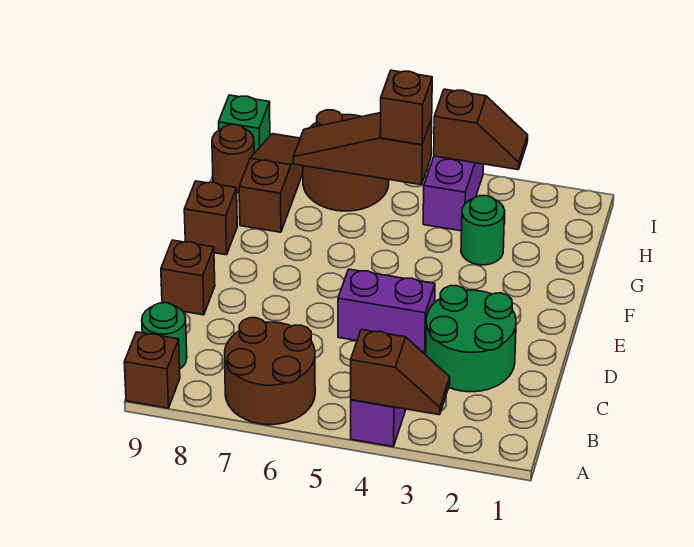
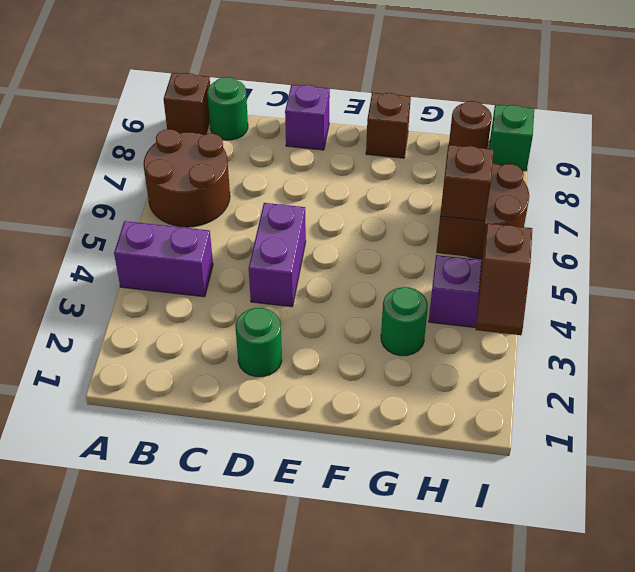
brown slope A3:A4 level 2 top 4 -> none
green round brick C2:D3 level 1 -> green round brick D2 level 1
brown brick D9 level 1 -> purple brick D9 level 1
brown slope G8:I8 level 1 top G -> none

